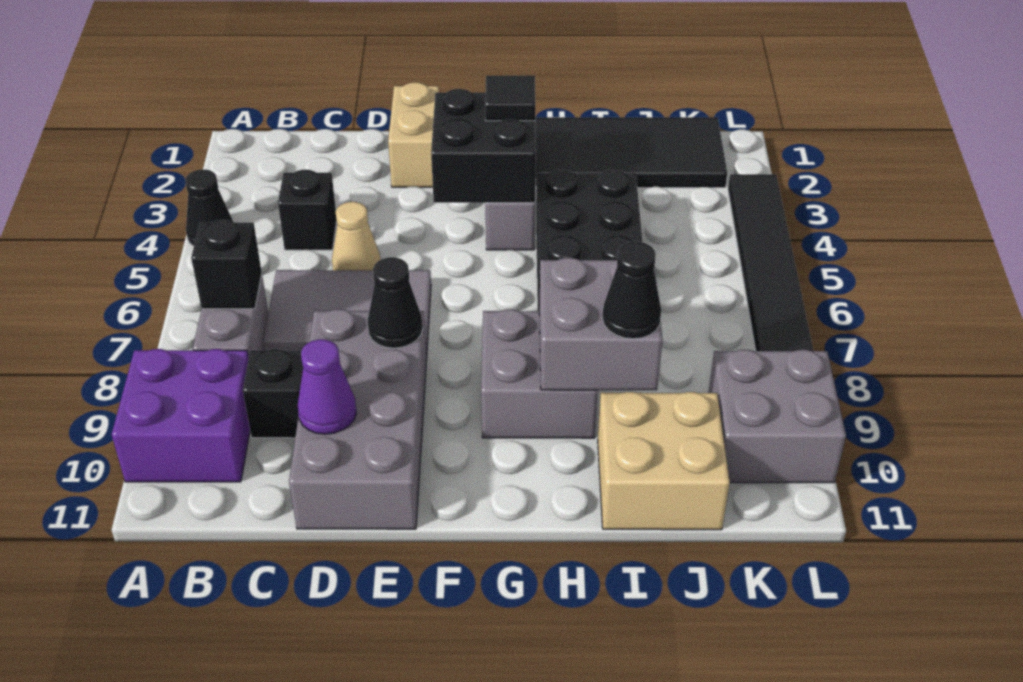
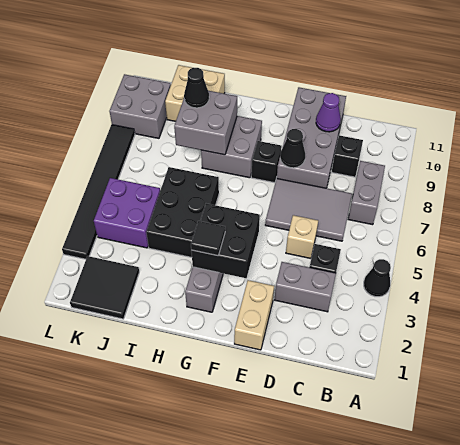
purple brick A9:B10 level 1 -> purple brick J4:K5 level 1
black brick B7 level 2 -> black brick F8 level 1
none -> grey brick C3:D3 level 1
tan cone D5 level 1 -> tan brick D5 level 1
black tile H1:K2 level 1 -> black tile J1:K2 level 1

